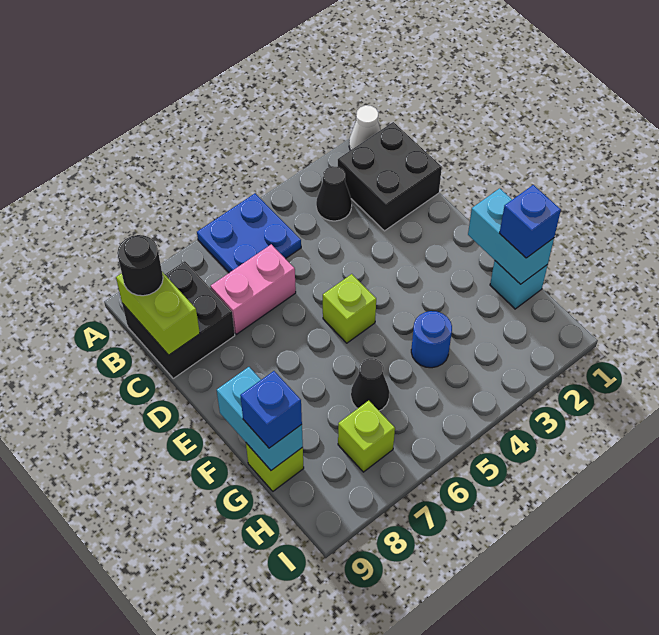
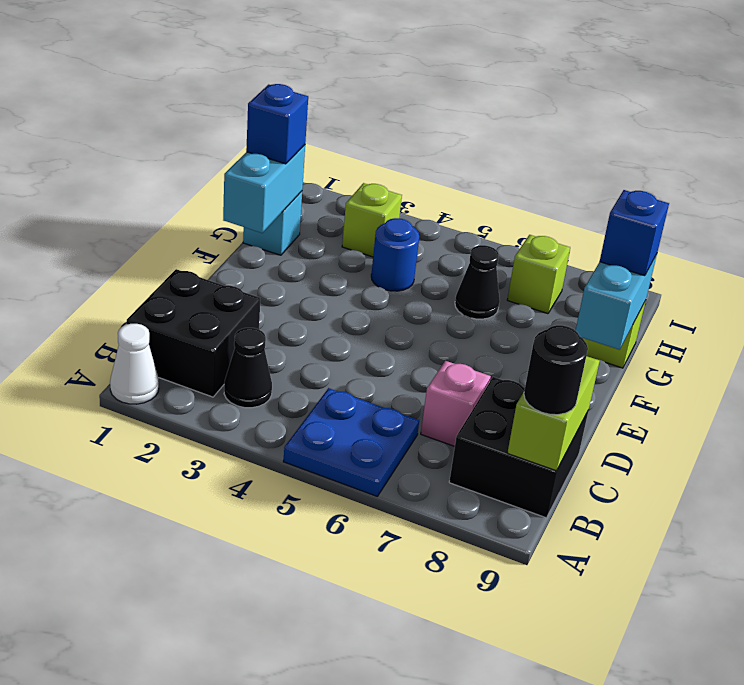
pink brick C6:C7 level 1 -> pink brick C7 level 1
lime brick E5 level 1 -> lime brick H3 level 1

